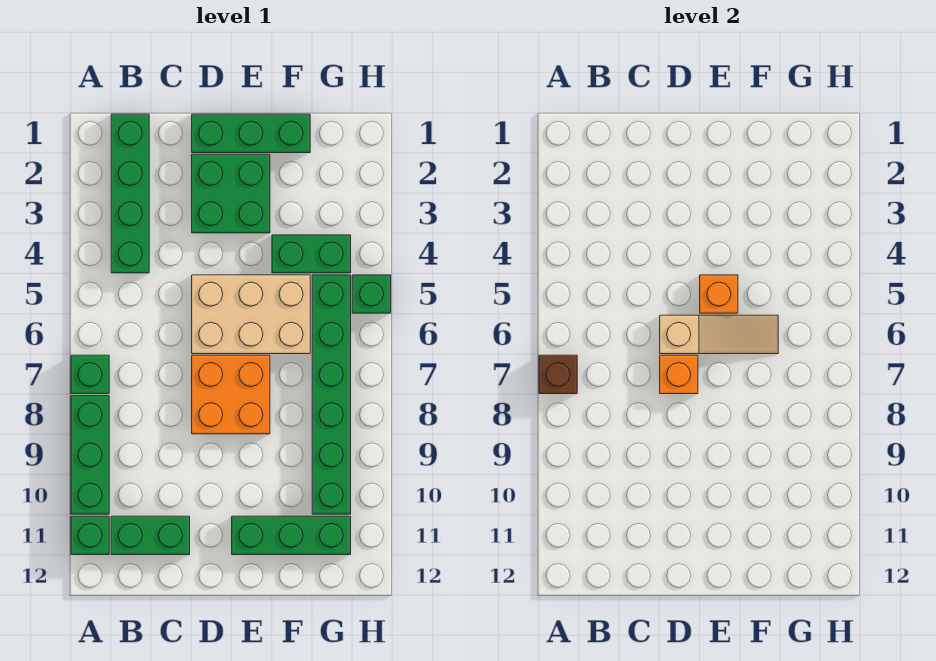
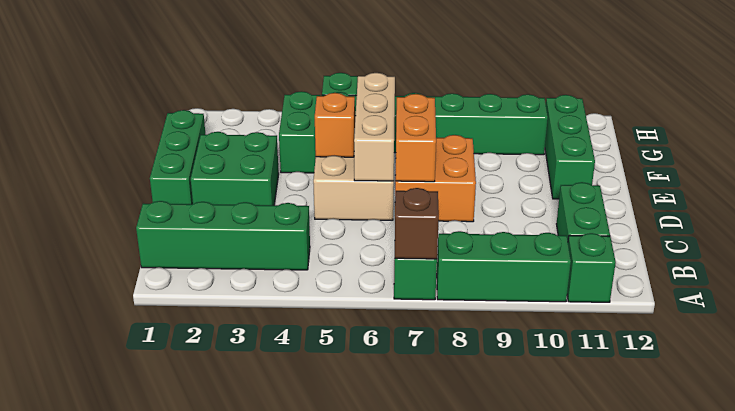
tan slope D6:F6 level 2 top D -> tan brick D6:F6 level 2
orange brick D7 level 2 -> orange brick D7:E7 level 2

